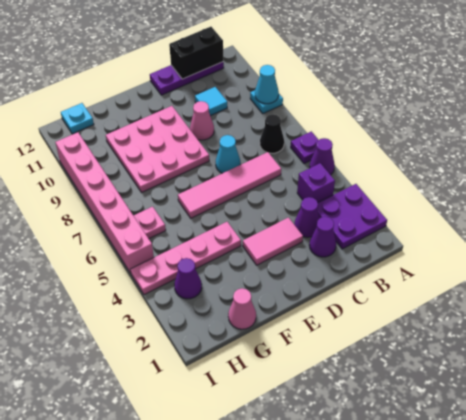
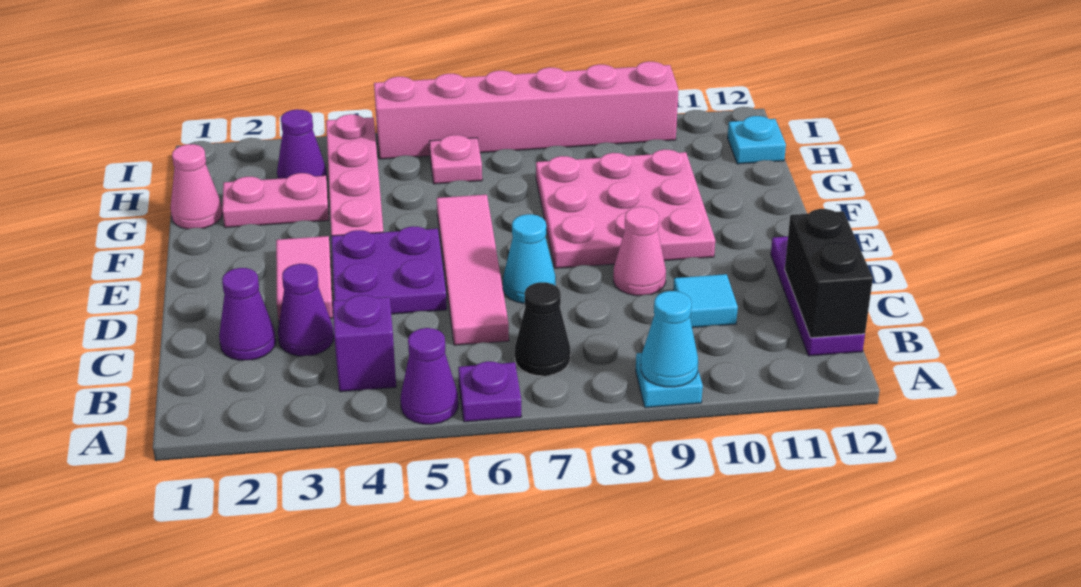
purple plate A2:B3 level 1 -> purple plate D4:E5 level 1
none -> pink plate G2:G3 level 1

